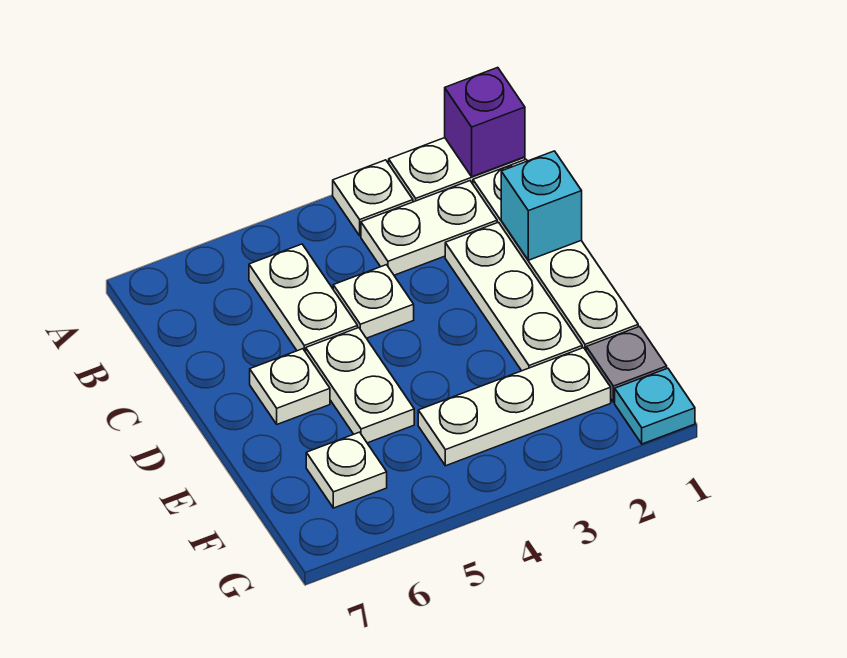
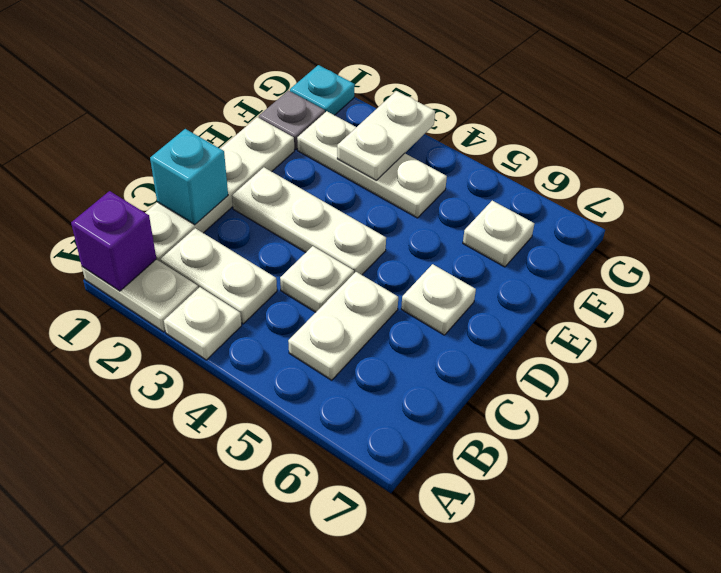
white plate C2:E2 level 1 -> white plate D2:D4 level 1
white plate D5:E5 level 1 -> white plate F3:G3 level 2

